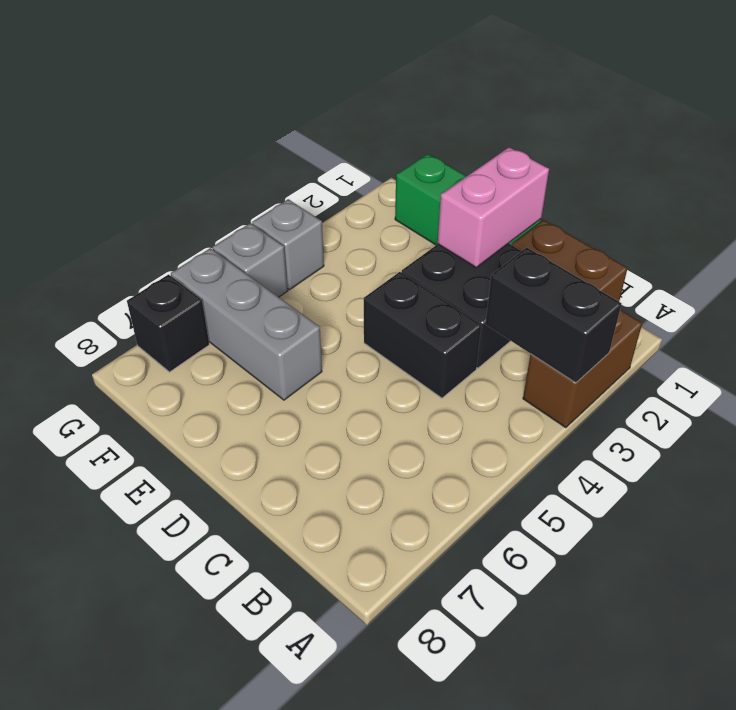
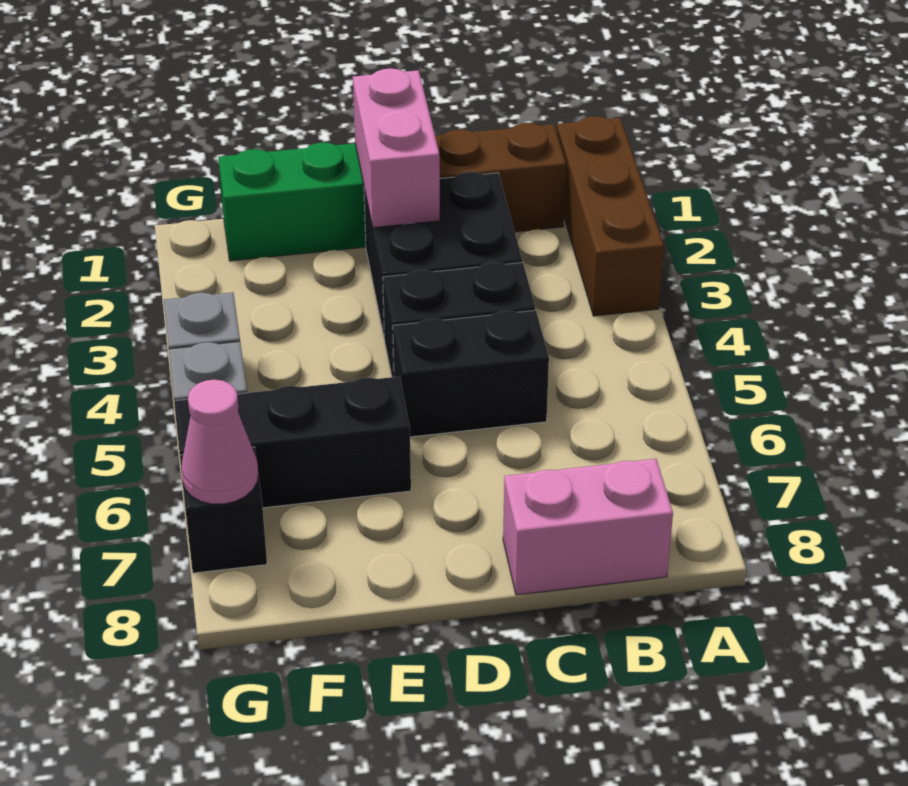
brown brick A2:A3 level 1 -> brown brick A1:A3 level 1
black brick A3:B3 level 2 -> black brick C5:D5 level 1
none -> pink brick B8:C8 level 1
grey brick E6:G6 level 1 -> black brick E6:G6 level 1
none -> pink cone G7 level 2

